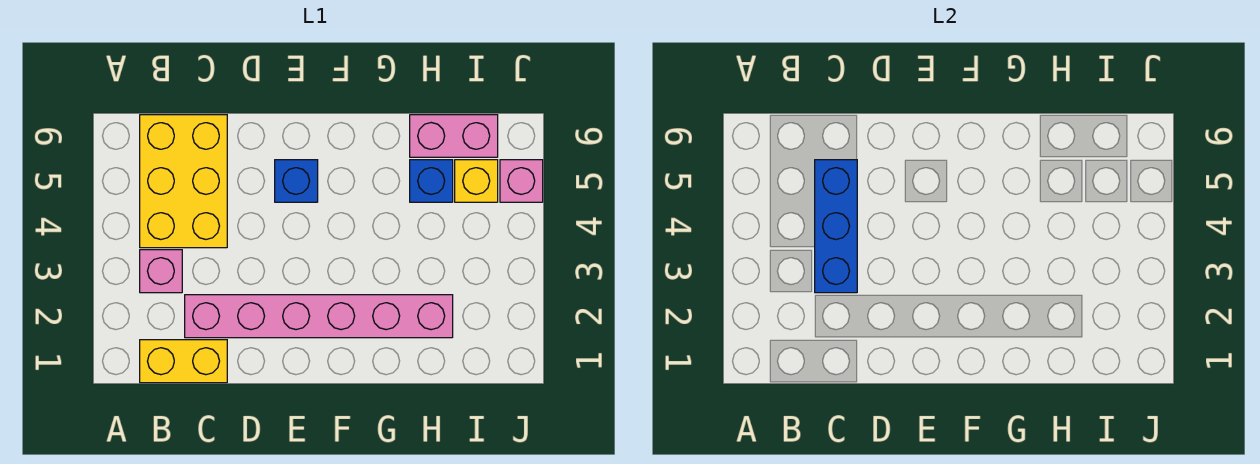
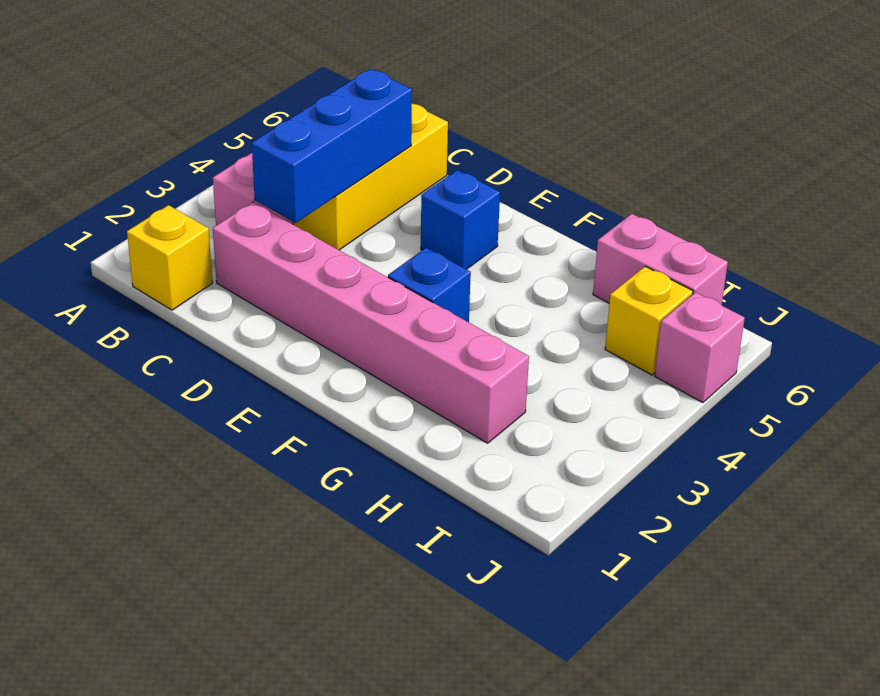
yellow brick B1:C1 level 1 -> yellow brick B1 level 1
blue brick H5 level 1 -> blue brick F3 level 1

